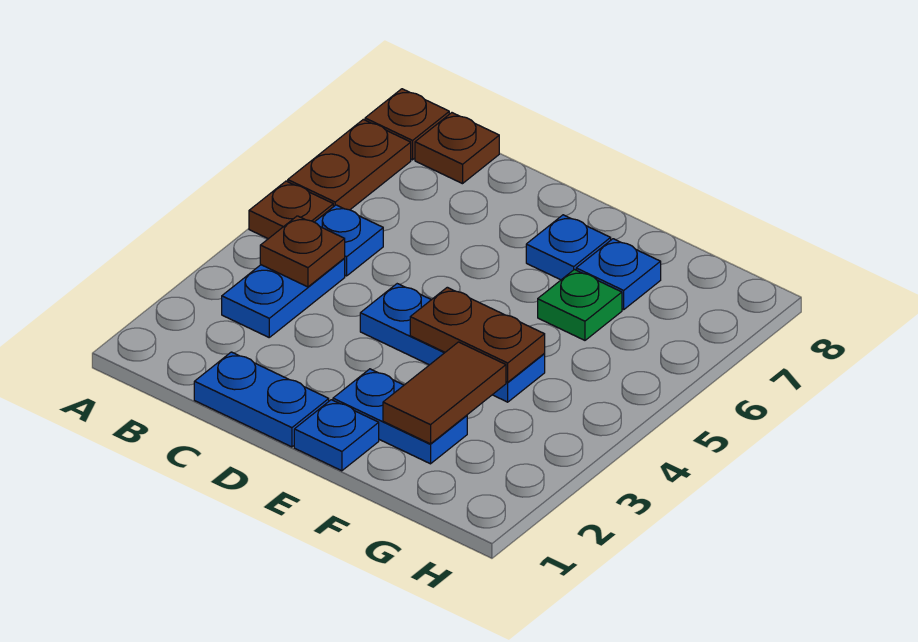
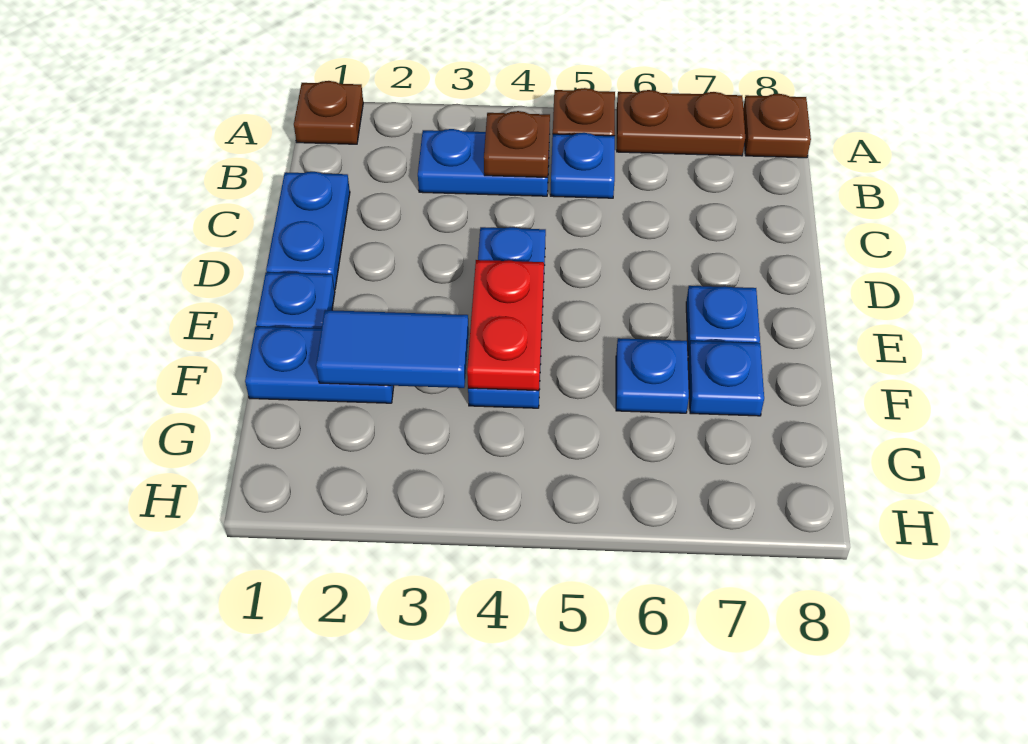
brown plate B8 level 1 -> brown plate A1 level 1
blue plate E2:F2 level 1 -> blue plate F1:F2 level 1
brown plate E4:F4 level 2 -> red plate E4:F4 level 2
brown tile F2:F3 level 2 -> blue tile F2:F3 level 2
green plate F6 level 1 -> blue plate F6 level 1

